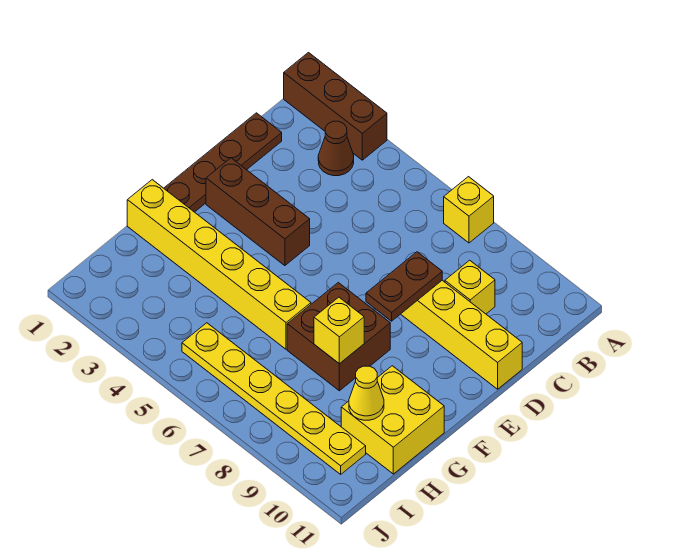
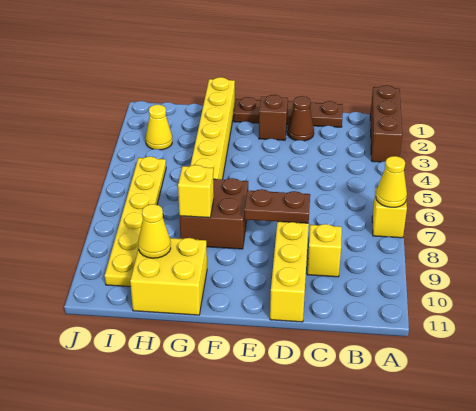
none -> yellow cone A7 level 2
brown cone B3 level 1 -> brown cone D2 level 1
brown brick E2:E4 level 1 -> brown brick E2 level 1
none -> yellow cone I3 level 1

